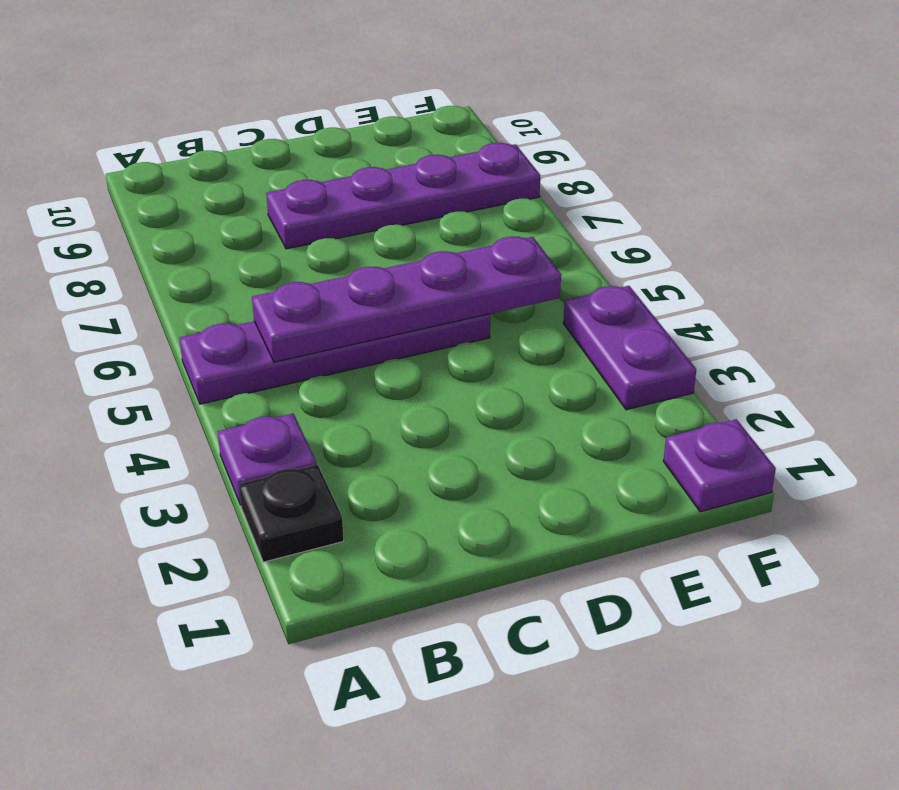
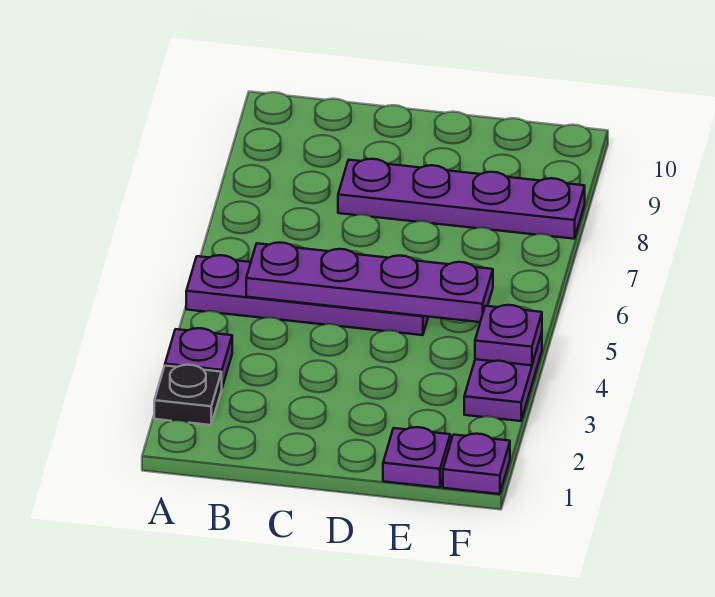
none -> purple plate E1 level 1
none -> purple plate F4 level 2

